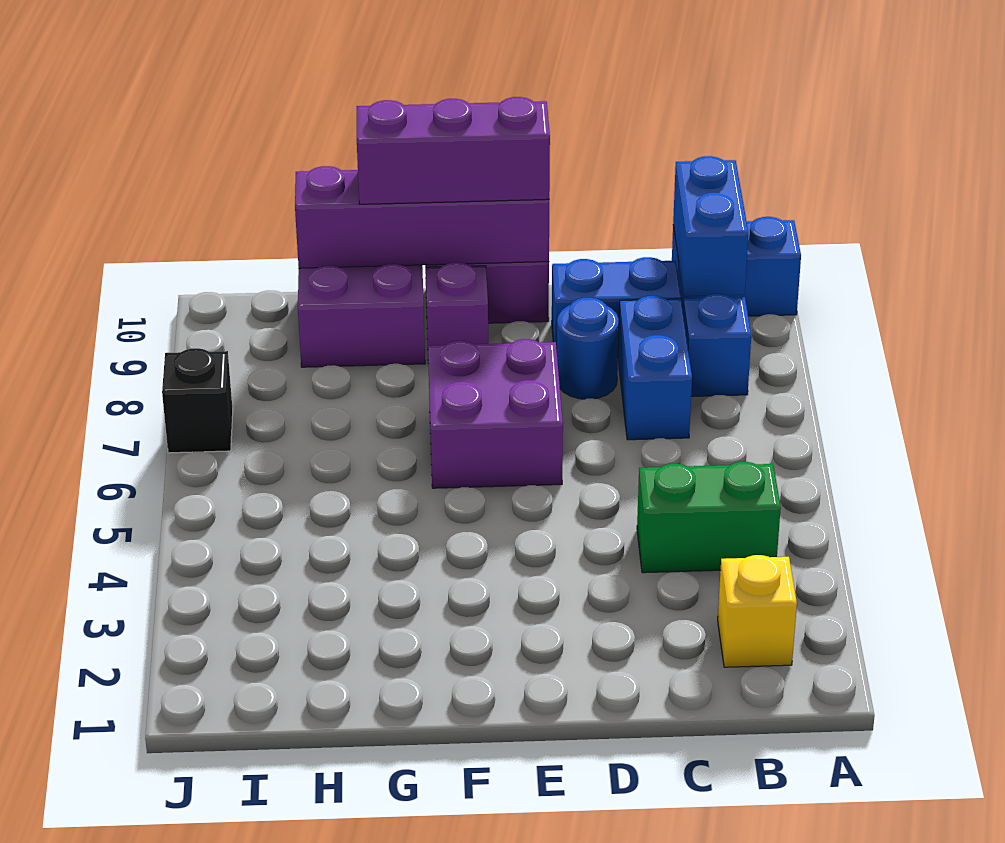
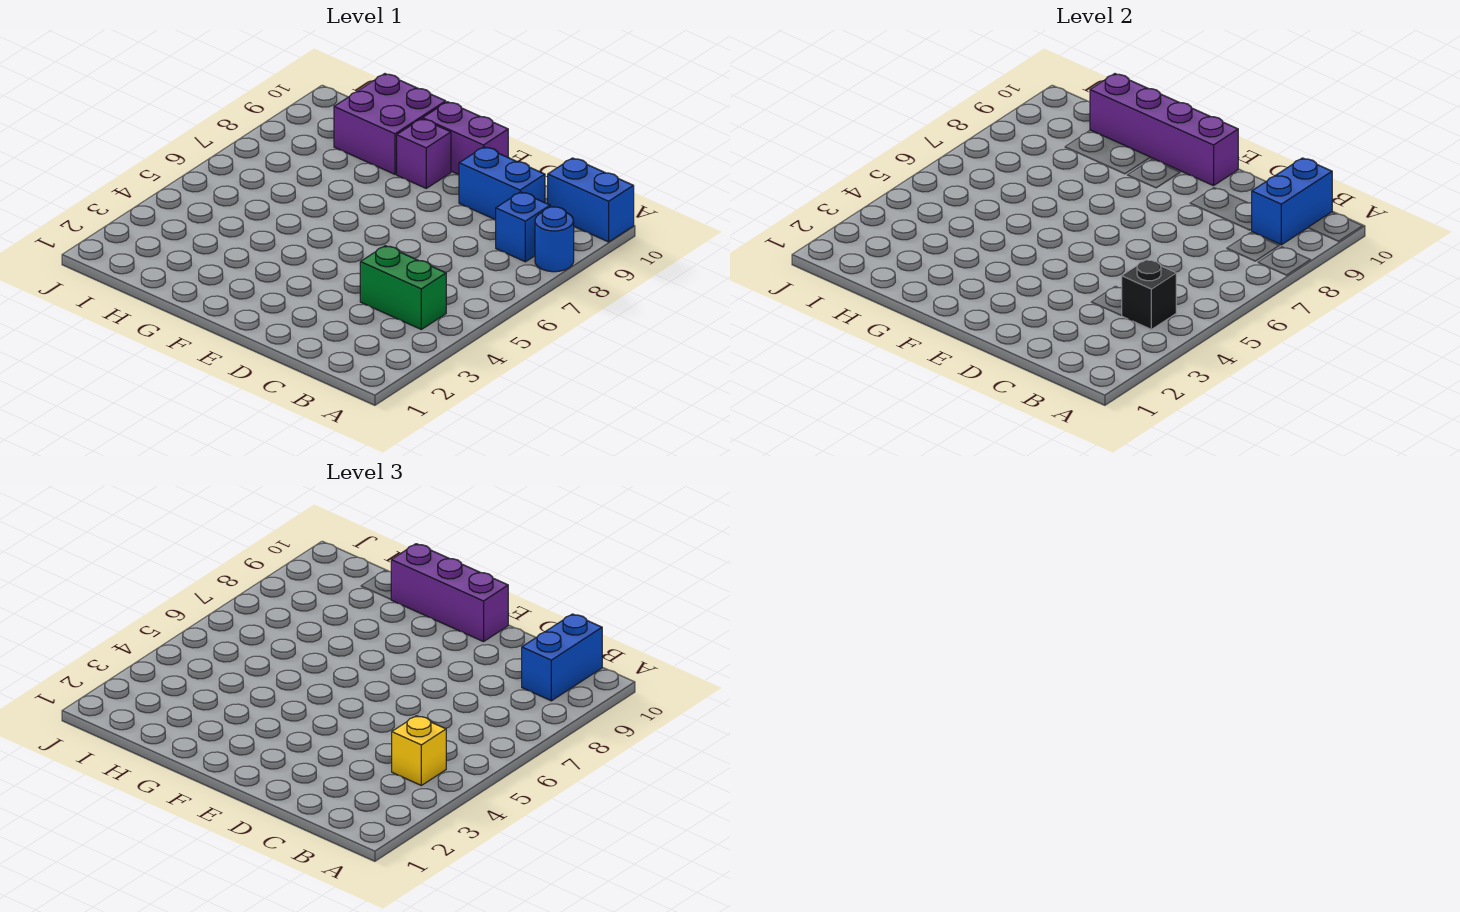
yellow brick B2 level 1 -> yellow brick B4 level 3
blue brick C7:C8 level 1 -> blue brick B9:B10 level 3
blue round brick D8 level 1 -> blue round brick A8 level 1
purple brick E6:F7 level 1 -> none
black brick J7 level 1 -> black brick B4 level 2

